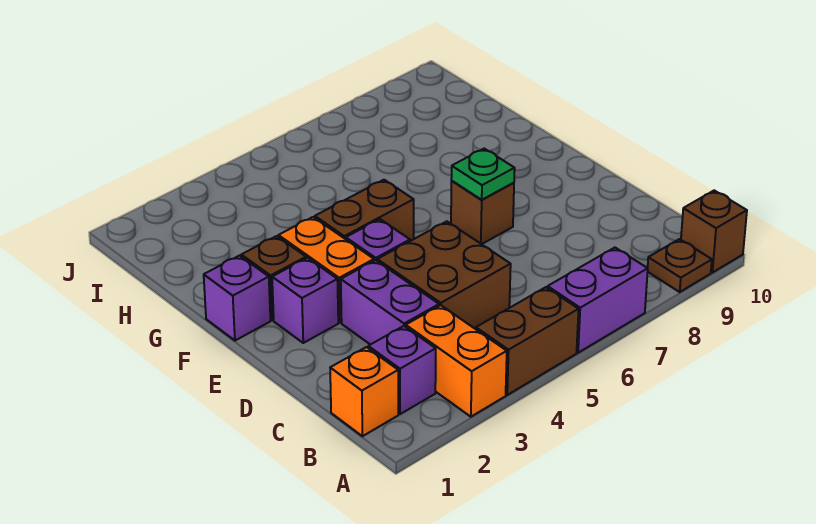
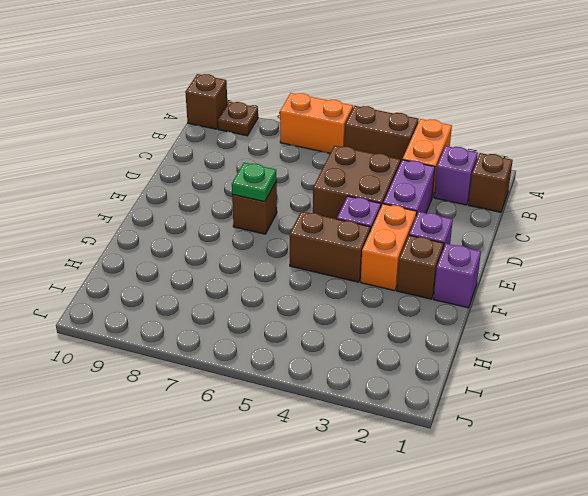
purple brick A6:A7 level 1 -> orange brick A6:A7 level 1
orange brick B1 level 1 -> brown brick B1 level 1

